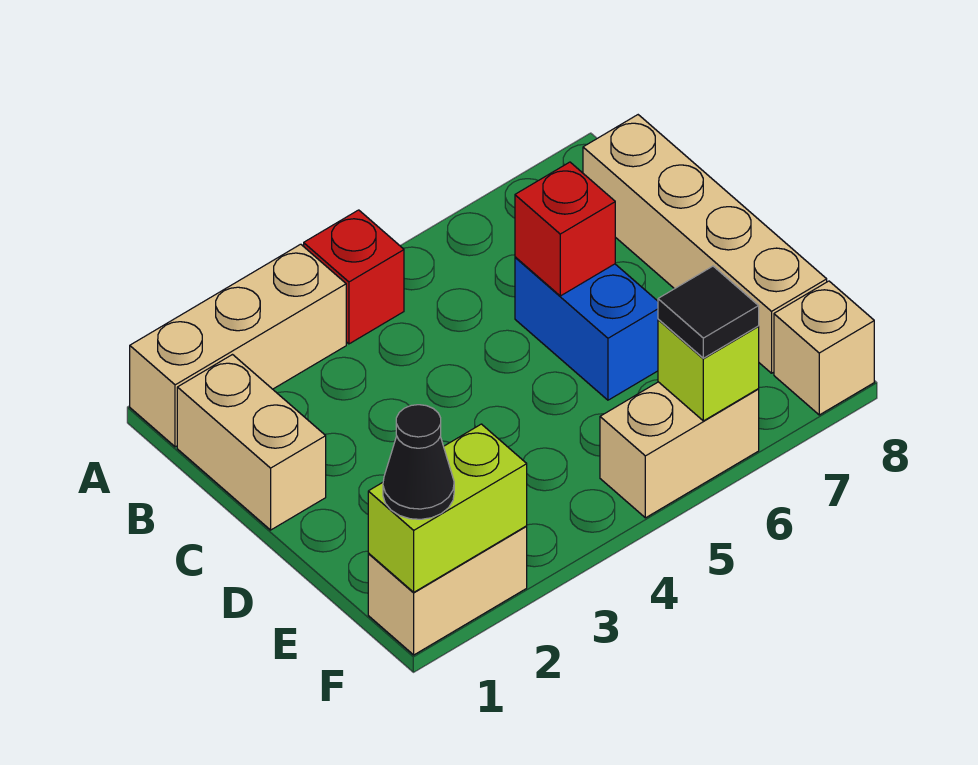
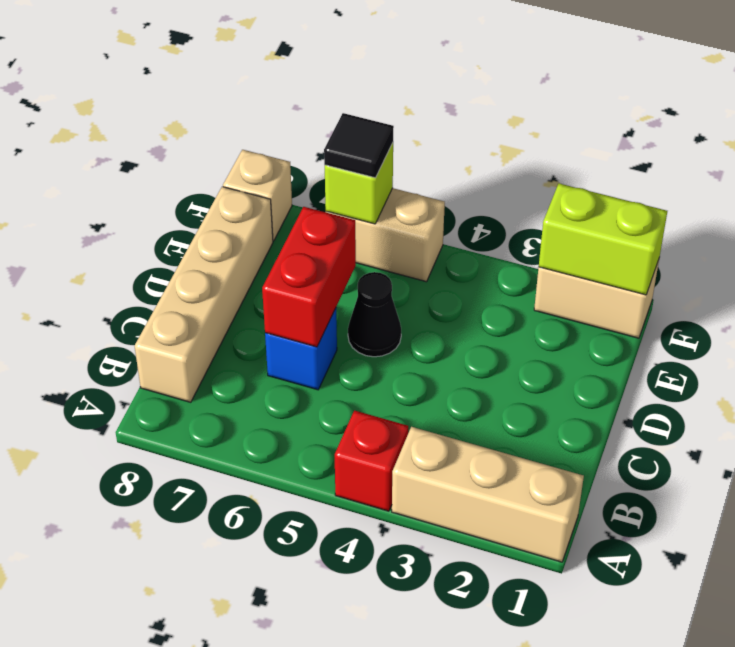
tan brick B1:C1 level 1 -> none
blue brick C6:D6 level 1 -> blue brick C6 level 1
red brick C6 level 2 -> red brick C6:D6 level 2
black cone F1 level 3 -> black cone D5 level 1

